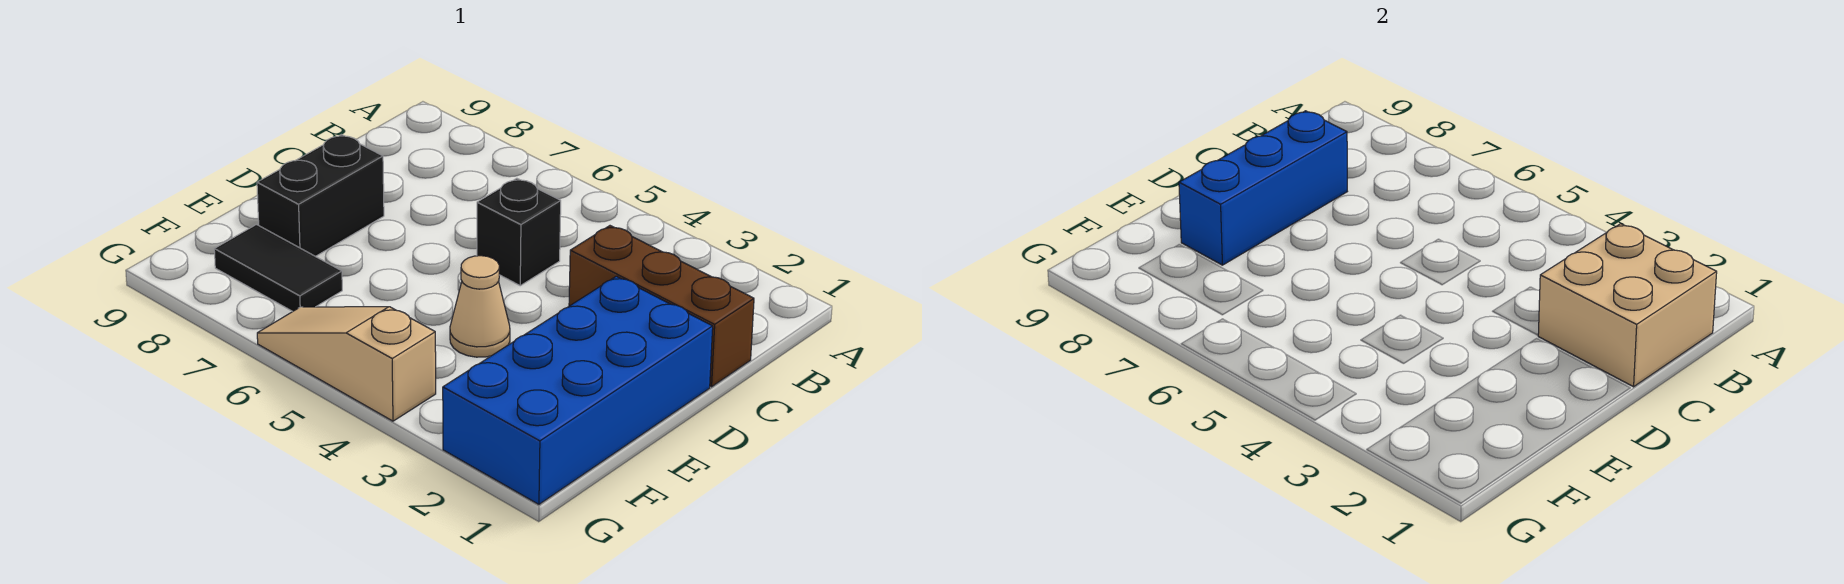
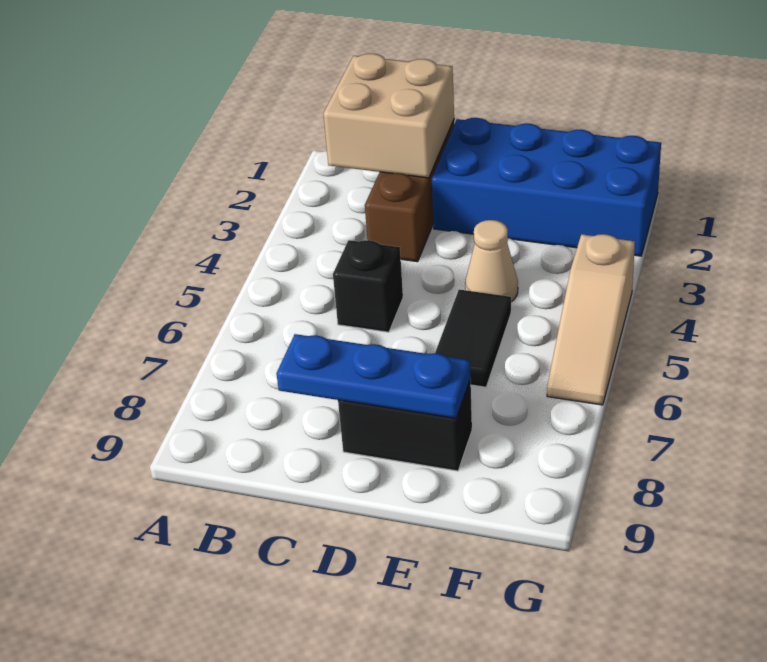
blue brick C8:E8 level 2 -> blue plate C8:E8 level 2
black tile F7:F8 level 1 -> black tile E5:E6 level 1

